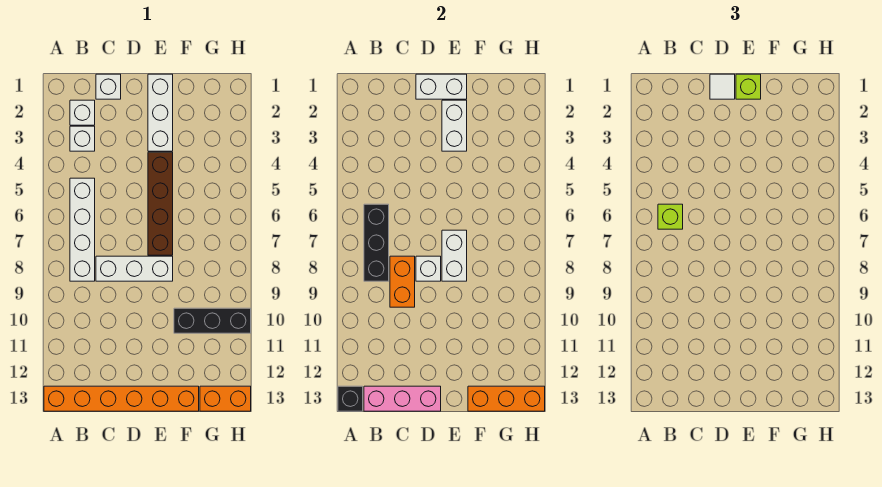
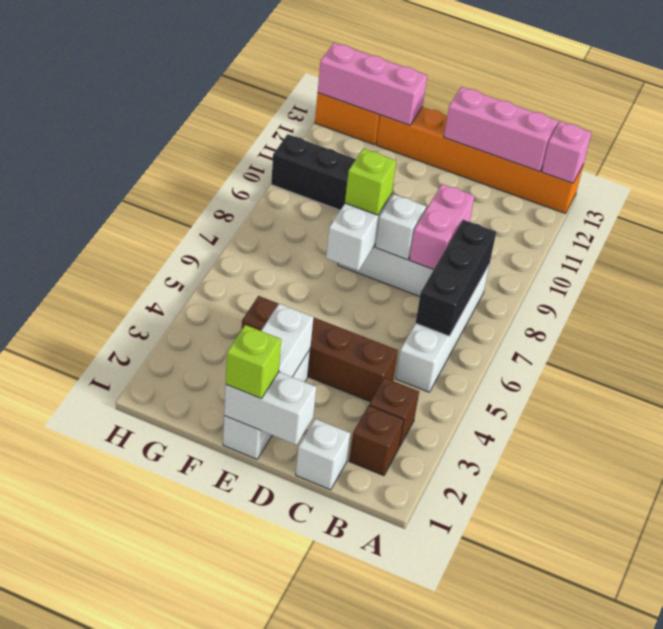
black brick A13 level 2 -> pink brick A13 level 2
white brick B2 level 1 -> brown brick B2 level 1
white brick B3 level 1 -> brown brick B3 level 1
lime brick B6 level 3 -> lime brick E8 level 3
orange brick C8:C9 level 2 -> pink brick C8:C9 level 2
white tile D1 level 3 -> none
brown brick E4:E7 level 1 -> brown brick C4:F4 level 1
orange brick F13:H13 level 2 -> pink brick F13:H13 level 2

